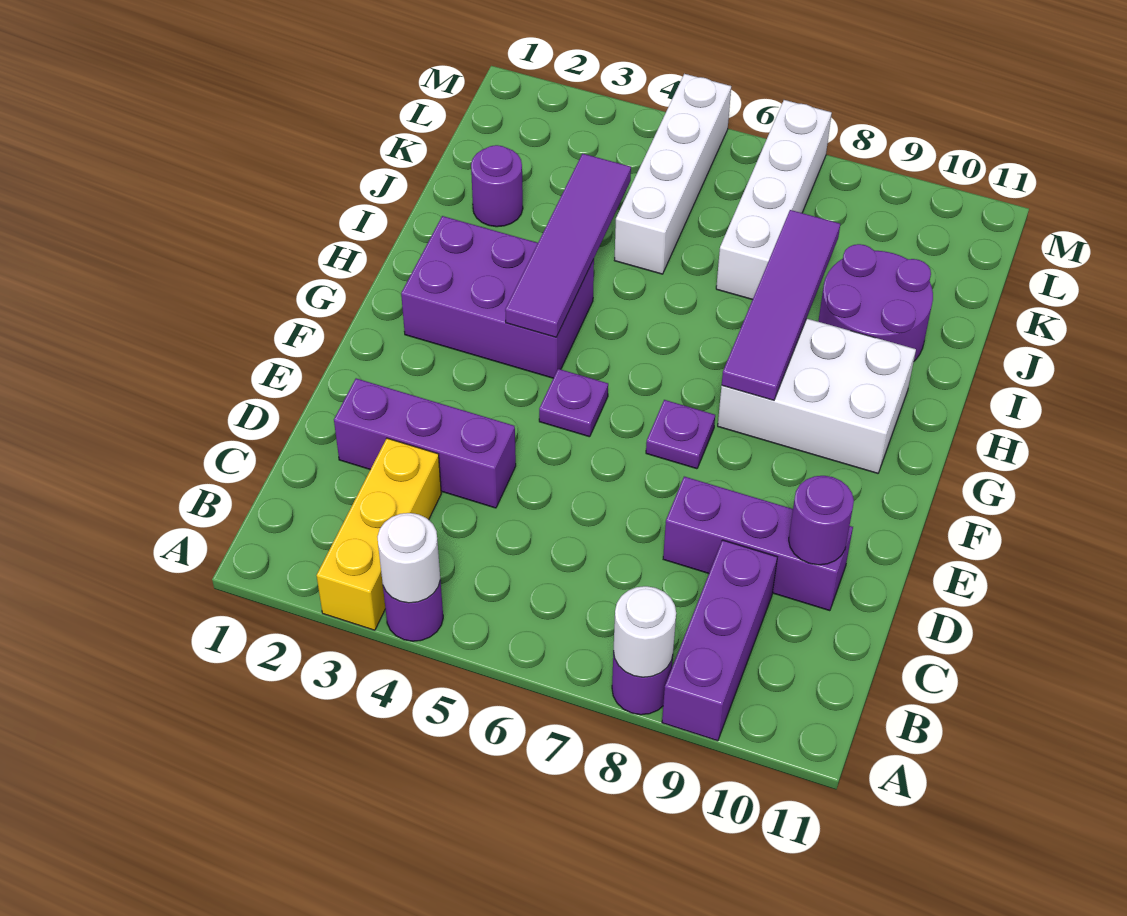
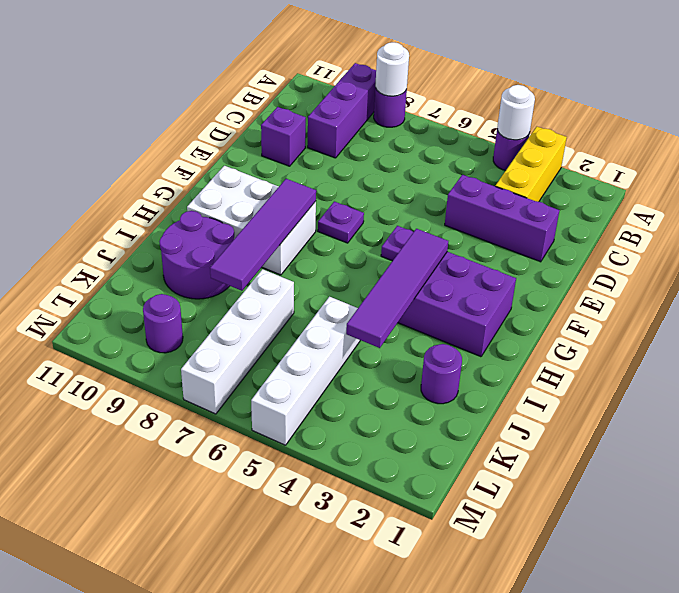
purple brick D8:D10 level 1 -> purple brick D10 level 1
purple round brick D10 level 2 -> purple round brick L9 level 1

